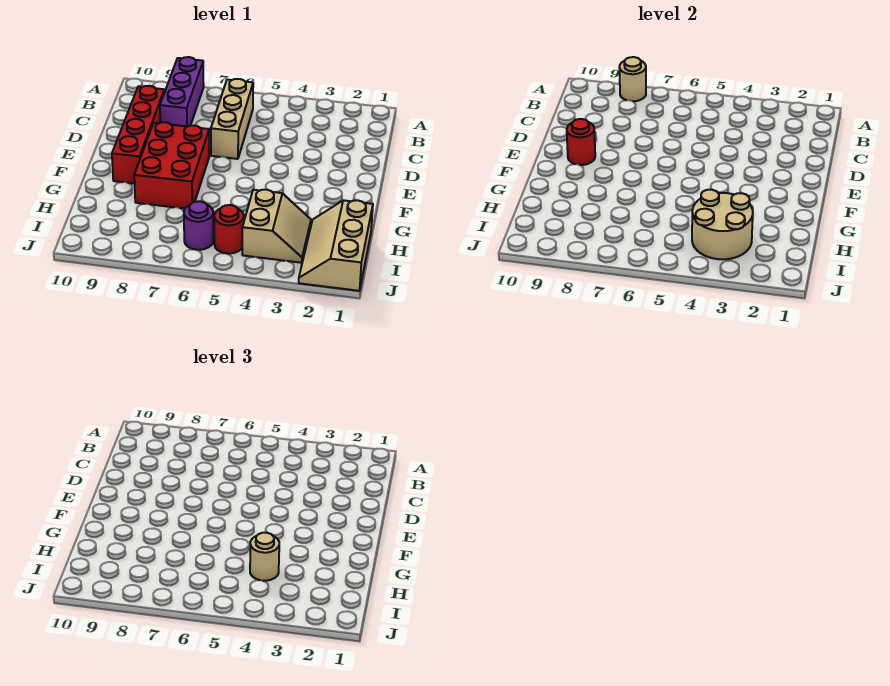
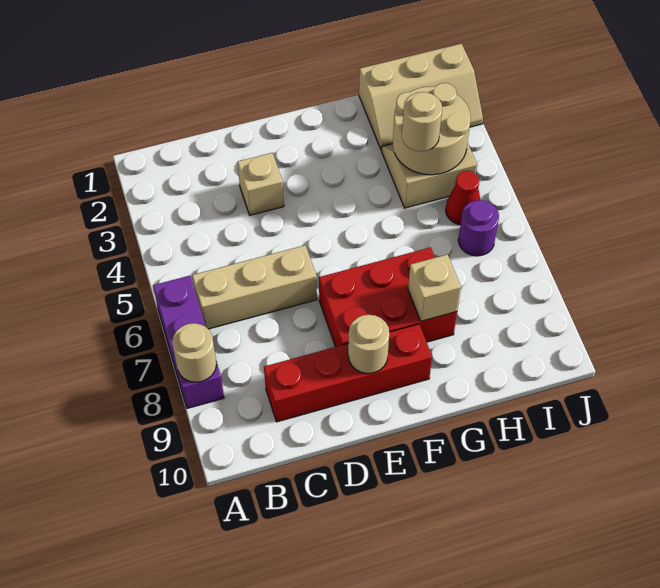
purple brick A8:C8 level 1 -> purple brick A6:A8 level 1
none -> tan brick D3 level 1
red round brick E9 level 2 -> tan round brick E9 level 2
none -> tan brick G8 level 2
red round brick I5 level 1 -> red cone I5 level 1

